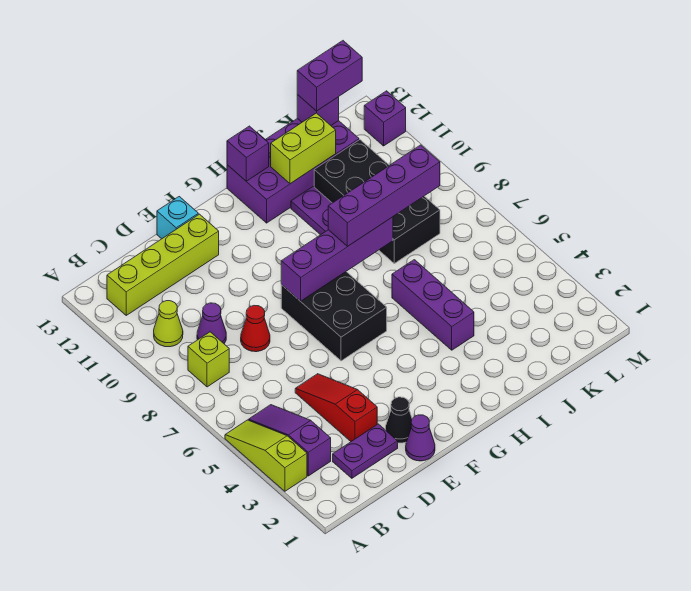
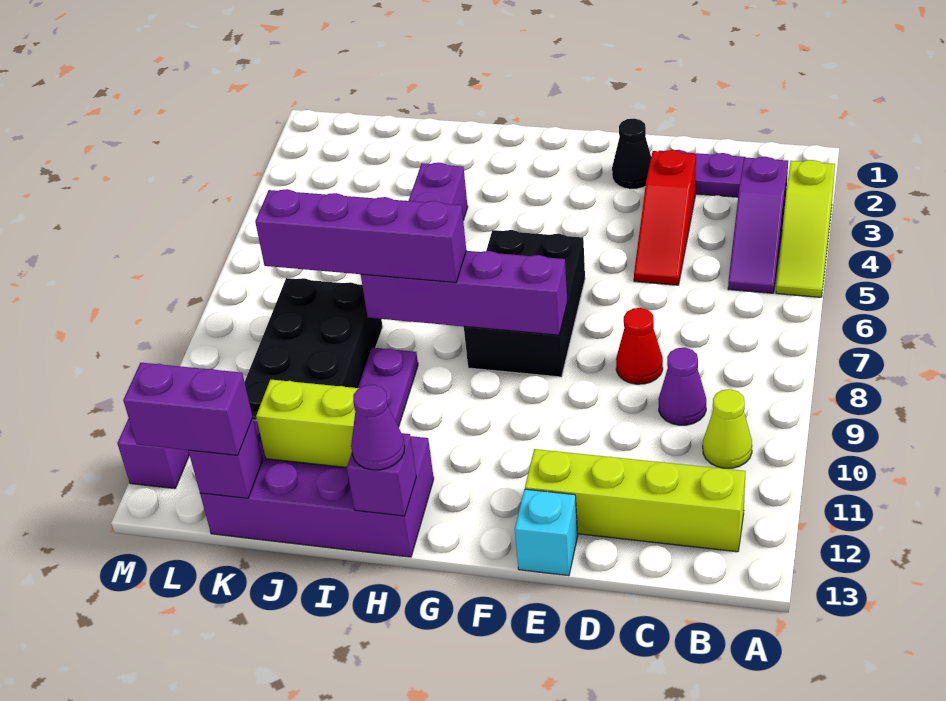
lime brick B8 level 1 -> none
purple cone E1 level 1 -> purple cone H13 level 3

